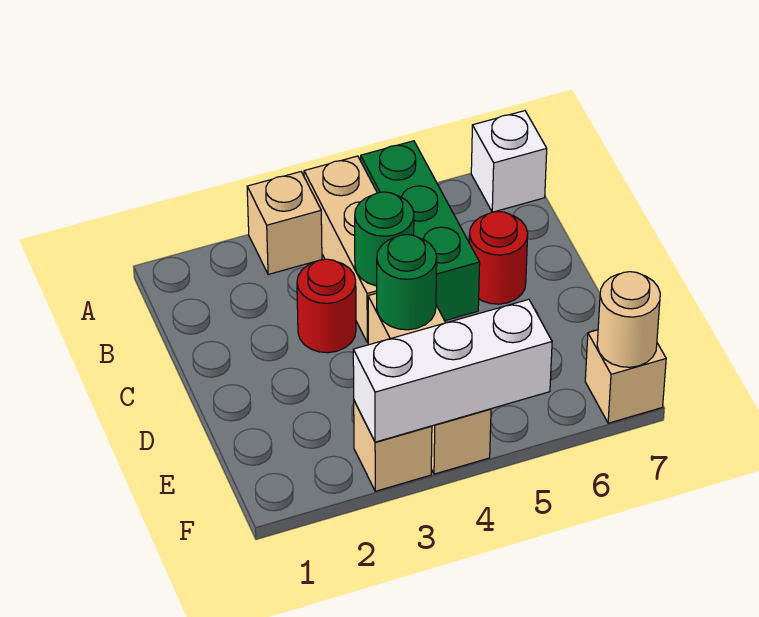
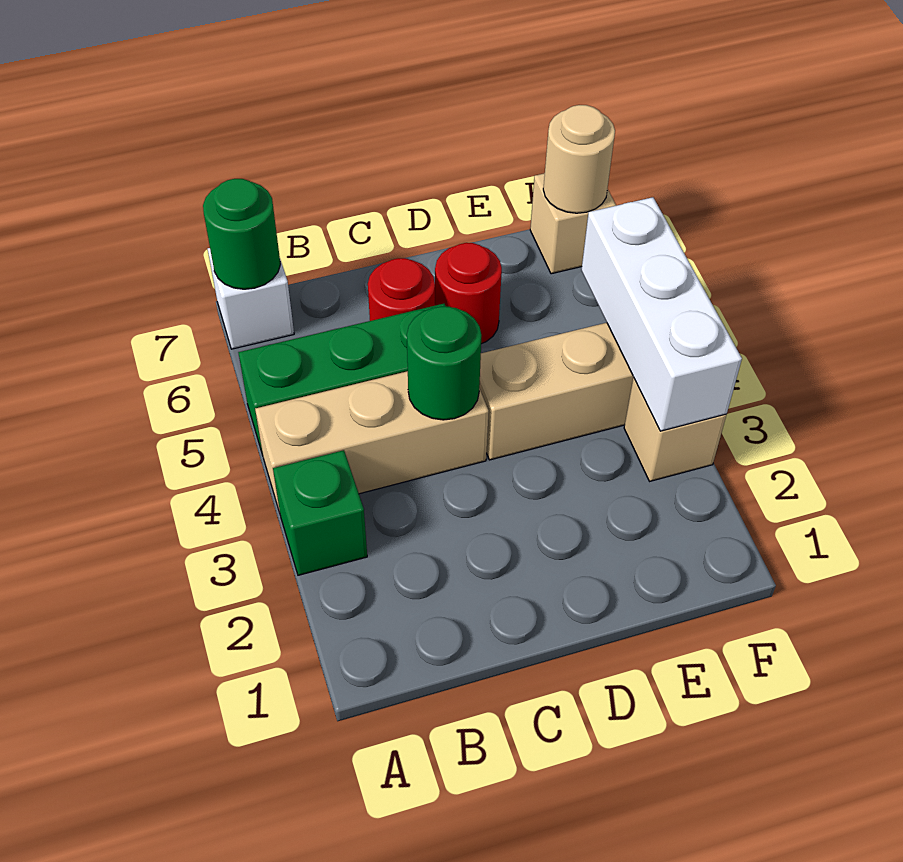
tan brick A3 level 1 -> green brick A3 level 1
red round brick C3 level 1 -> red round brick D6 level 1
green round brick D4 level 2 -> green round brick A7 level 2

